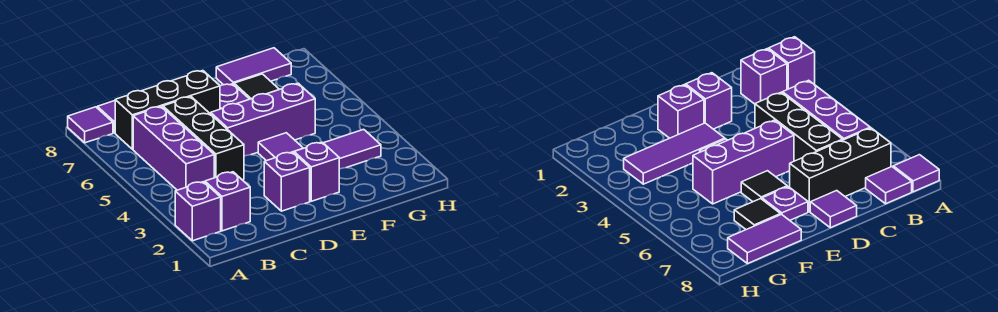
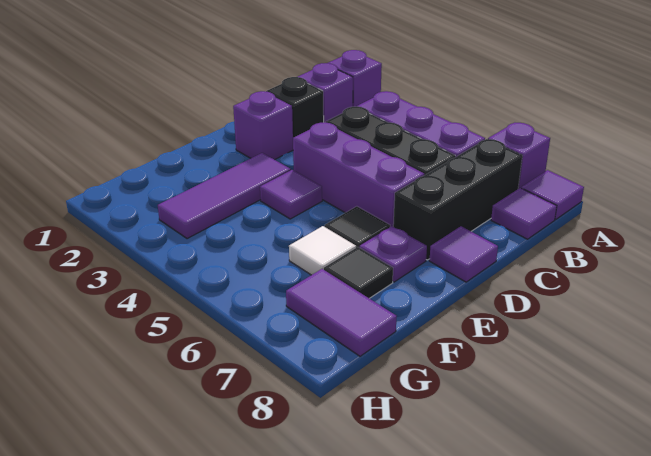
none -> black brick C2 level 1
purple brick D5:F5 level 1 -> purple brick D4:D6 level 1
purple brick E2 level 1 -> purple brick A7 level 1
none -> white tile F6 level 1
purple tile F8:G8 level 1 -> purple tile G7:G8 level 1

